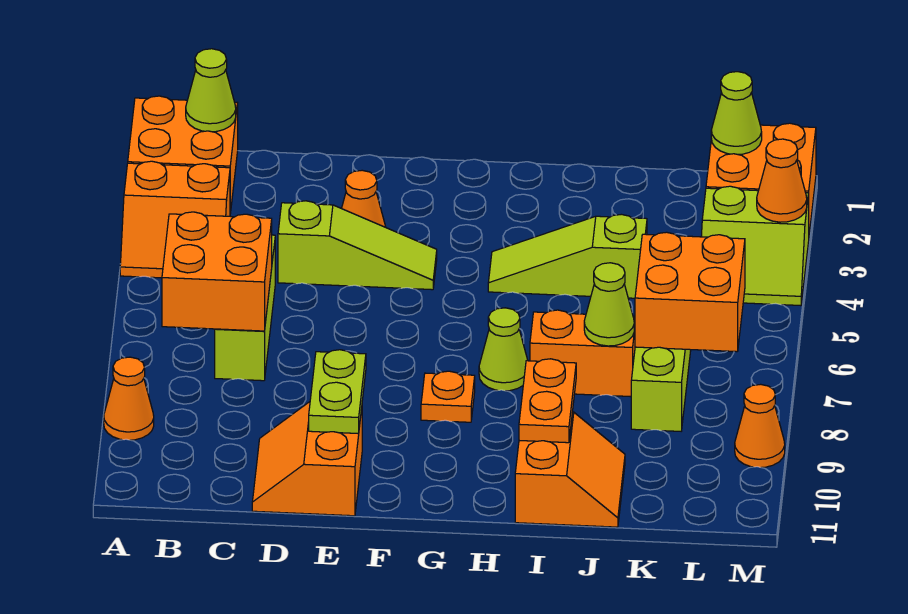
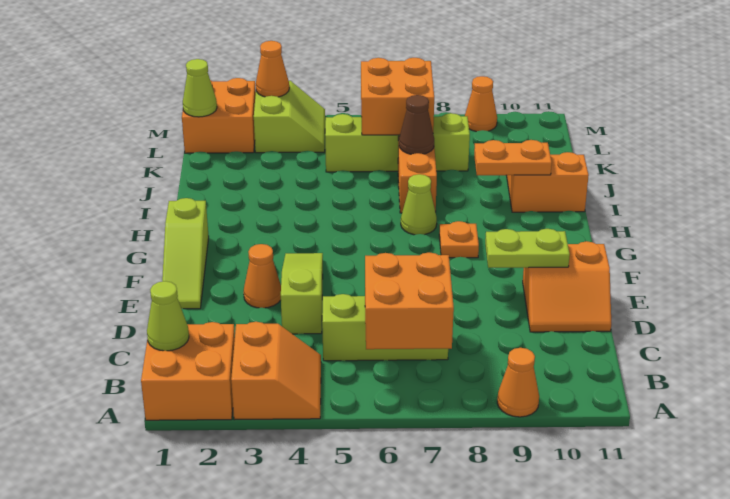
lime slope H4:J4 level 1 top J -> lime slope E1:G1 level 1 top G
lime cone J7 level 2 -> brown cone J7 level 2

